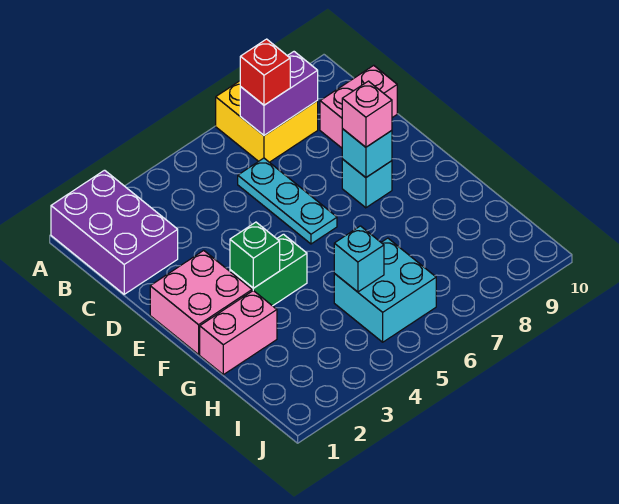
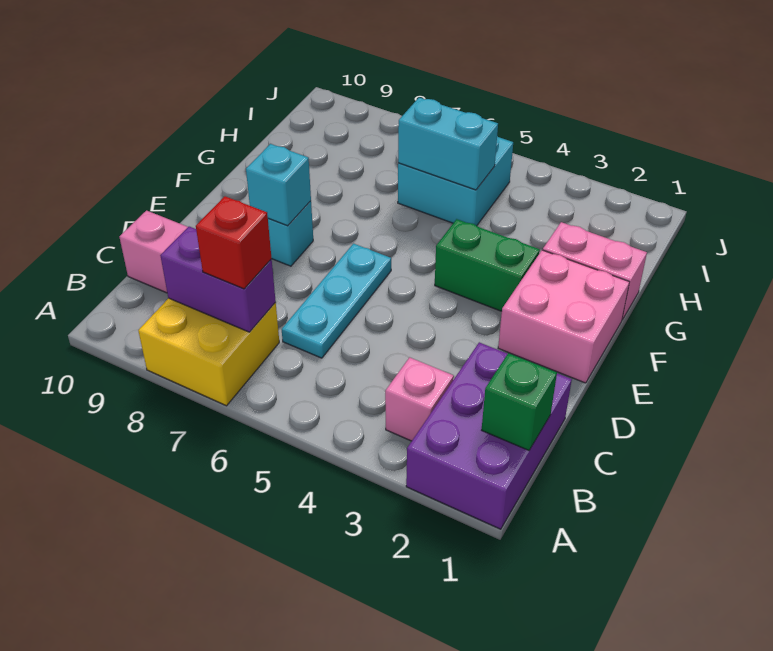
pink brick E8 level 3 -> pink brick B3 level 1
green brick F3 level 2 -> green brick B1 level 2
cyan brick H5 level 2 -> cyan brick H5:H6 level 2

